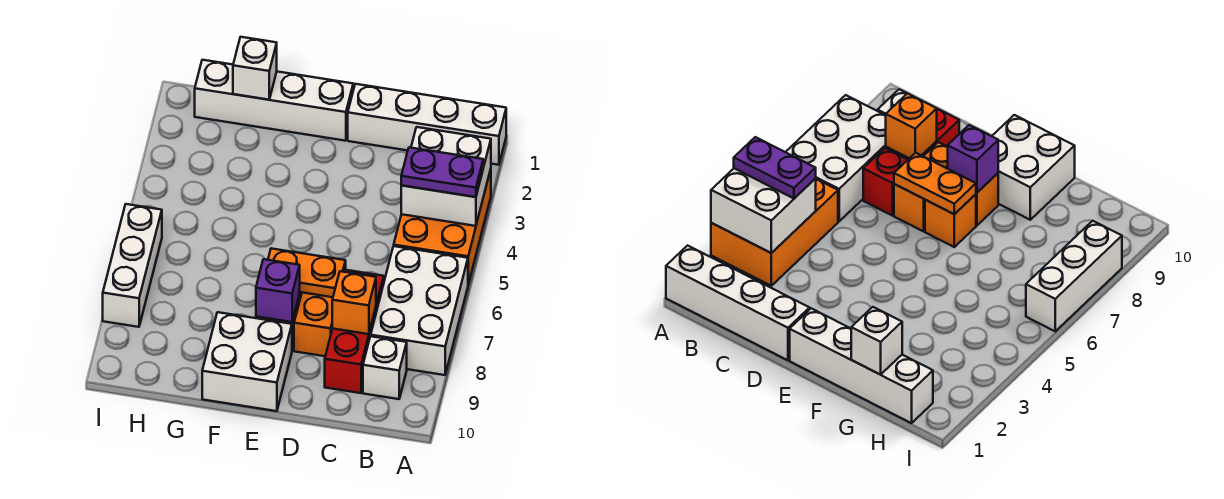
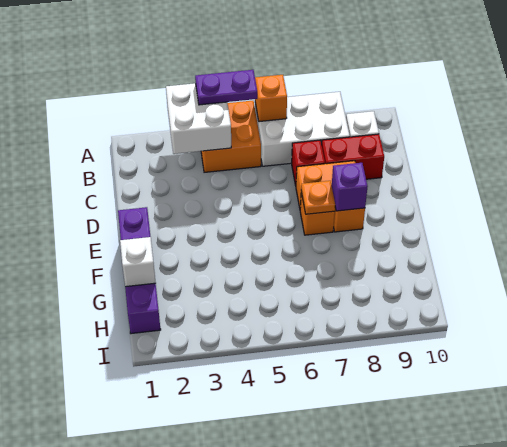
white brick A1:D1 level 1 -> none
orange brick A3:B5 level 1 -> orange brick A4:B5 level 1
purple plate A4:B4 level 3 -> purple plate A4:A5 level 3
orange brick C8 level 2 -> orange brick A6 level 2
orange plate D7:E7 level 2 -> orange plate E7 level 2
white brick E1:H1 level 1 -> purple brick E1:H1 level 1
white brick E9:F10 level 1 -> none
white brick I6:I8 level 1 -> none

